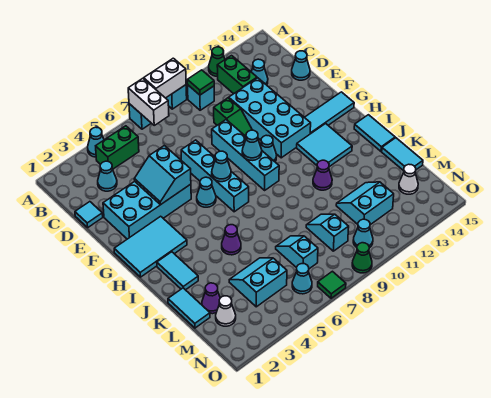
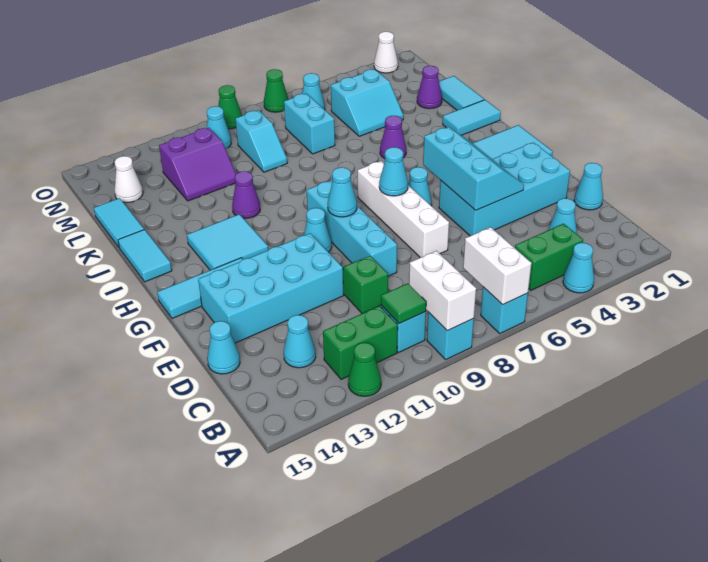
white brick A8:A9 level 2 -> white brick A9:B9 level 2
green brick B12:C12 level 1 -> green brick B11:B12 level 1
cyan tile D1 level 1 -> cyan cone D1 level 1
cyan brick D11:G12 level 1 -> cyan brick E11:F14 level 1
cyan slope E4:F5 level 2 top 5 -> cyan slope E4:G5 level 2 top 5
cyan brick E7:H7 level 1 -> white brick E7:H7 level 1
cyan tile I2:J2 level 1 -> cyan tile J1:J2 level 1
cyan slope L7:M7 level 1 top M -> cyan brick L7:M7 level 1
cyan slope L11:M12 level 1 top M -> purple slope L11:M12 level 1 top M
white cone M2 level 1 -> white cone O2 level 1
green tile O7 level 1 -> green cone O7 level 1

